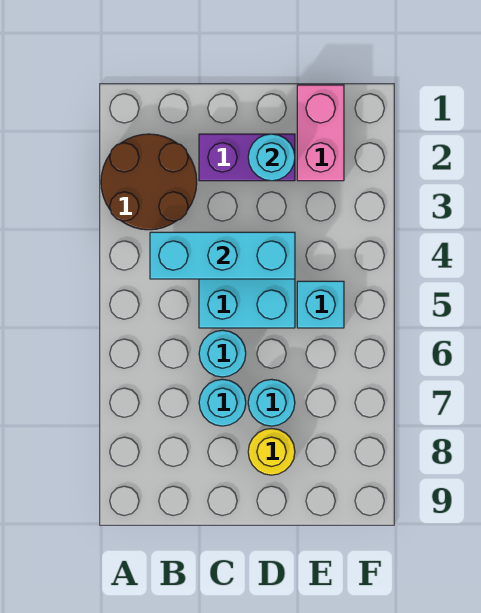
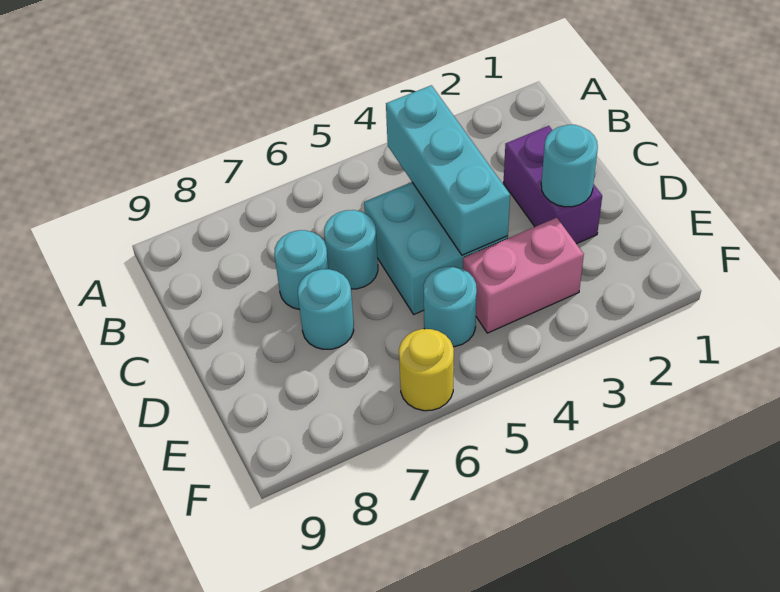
brown round brick A2:B3 level 1 -> none
yellow round brick D8 level 1 -> yellow round brick F6 level 1
pink brick E1:E2 level 1 -> pink brick E3:E4 level 1
cyan brick E5 level 1 -> cyan round brick E5 level 1

